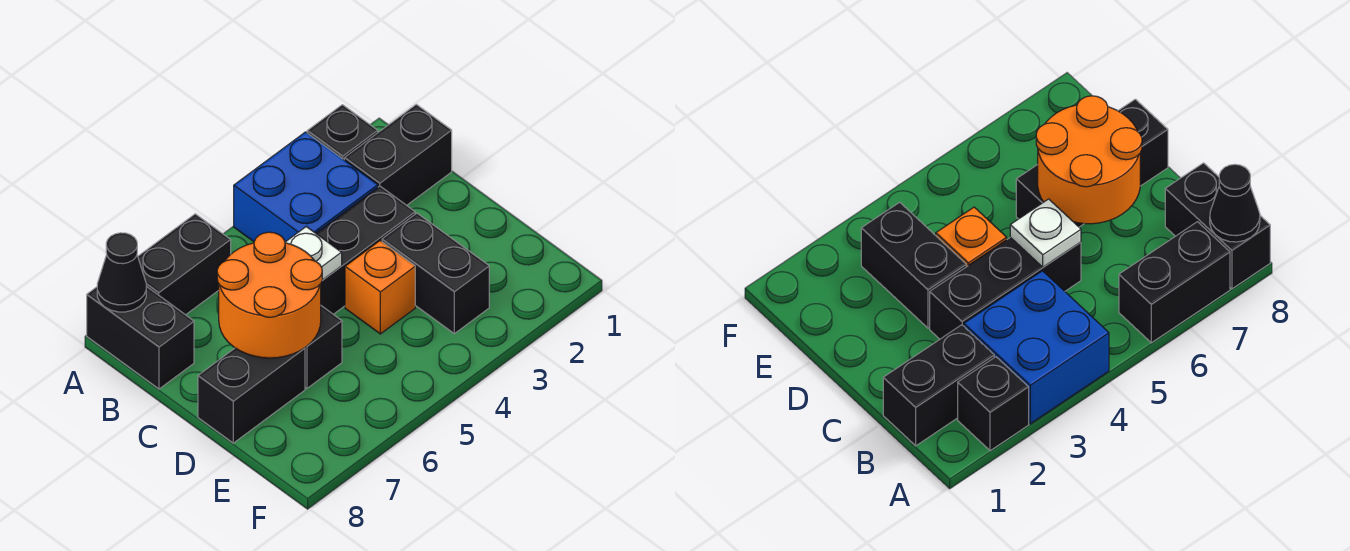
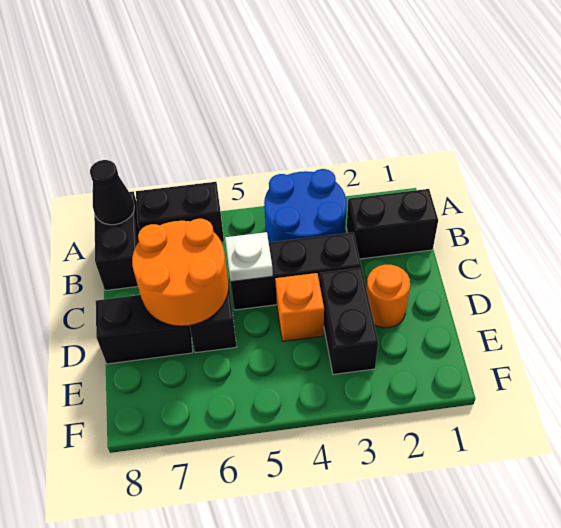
black brick A2 level 1 -> none
blue brick A3:B4 level 1 -> blue round brick A3:B4 level 1
none -> orange round brick D2 level 1

